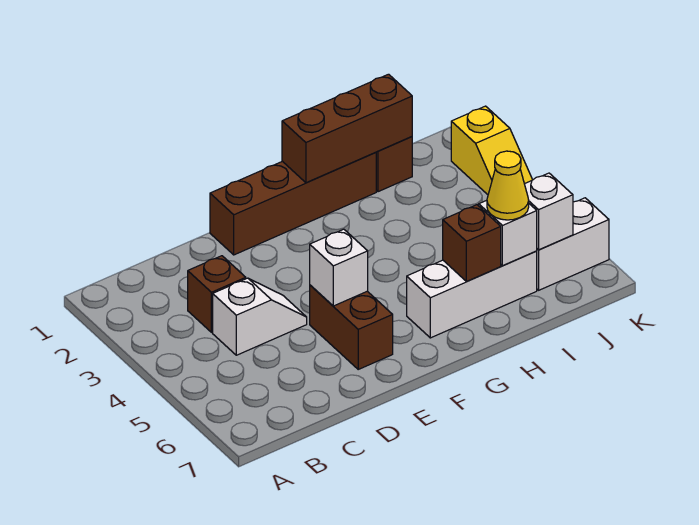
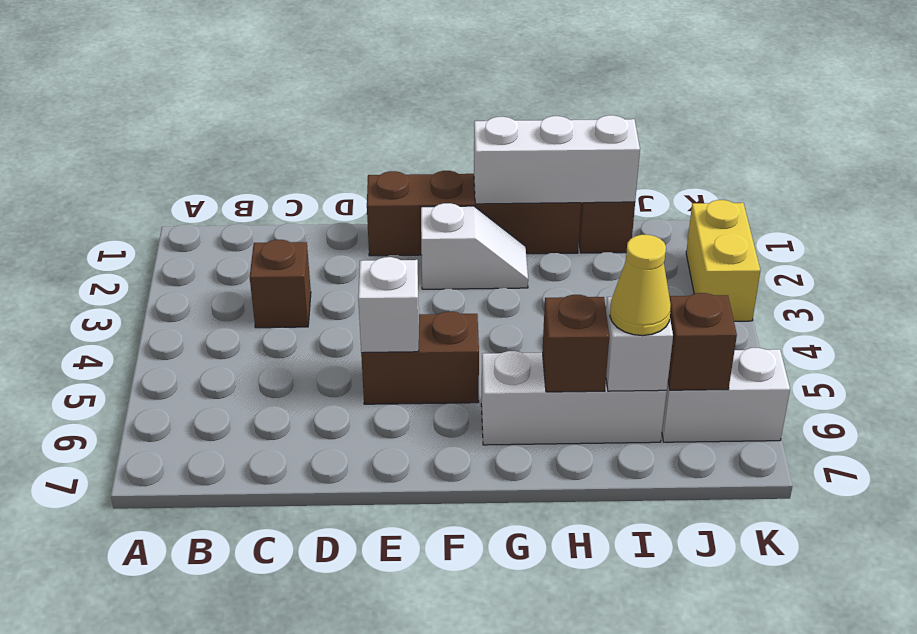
white slope C4:D4 level 1 top C -> white slope F2:G2 level 1 top F
brown brick E5:E6 level 1 -> brown brick E5:F5 level 1
brown brick G1:I1 level 2 -> white brick G1:I1 level 2
white brick J6 level 2 -> brown brick J6 level 2
yellow slope K2:K3 level 1 top 2 -> yellow brick K2:K3 level 1

